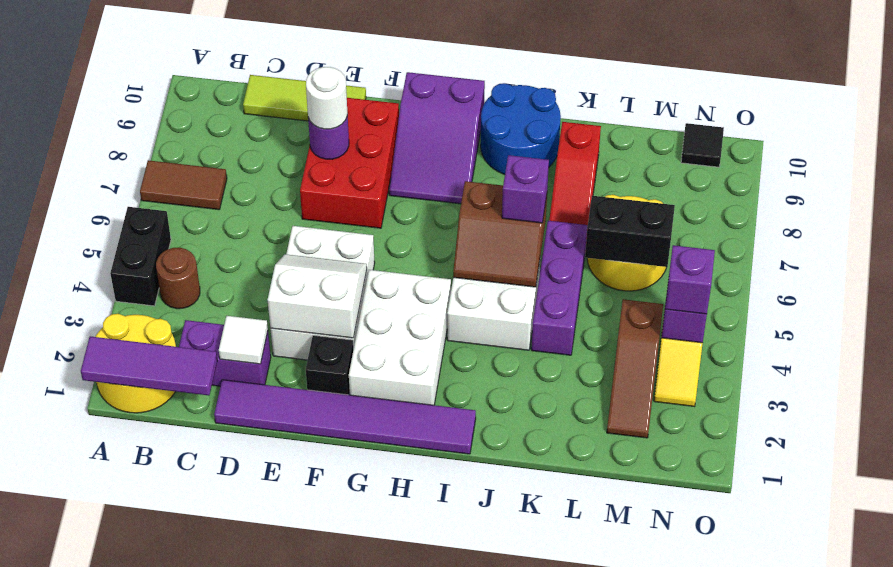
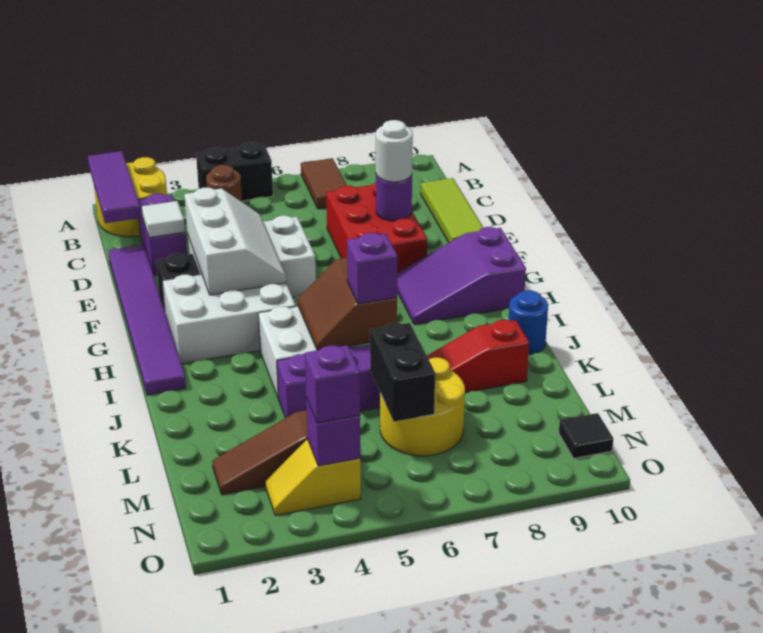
white slope E3:F4 level 2 top 3 -> white slope E3:G4 level 2 top 3
red brick E7:F9 level 1 -> red brick D7:F8 level 1
blue round brick I9:J10 level 1 -> blue round brick J10 level 1

